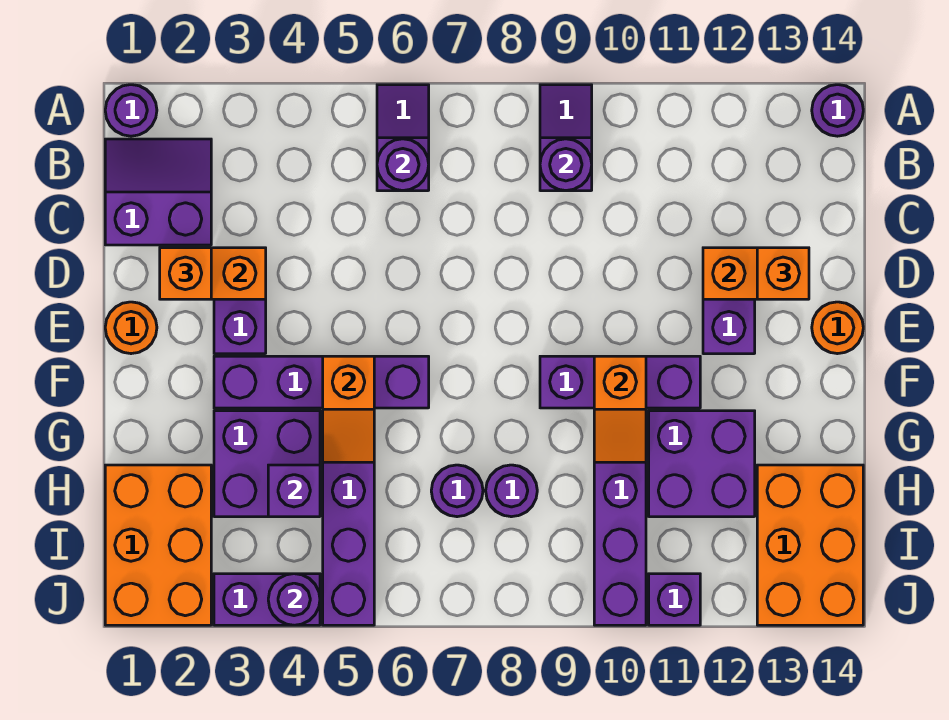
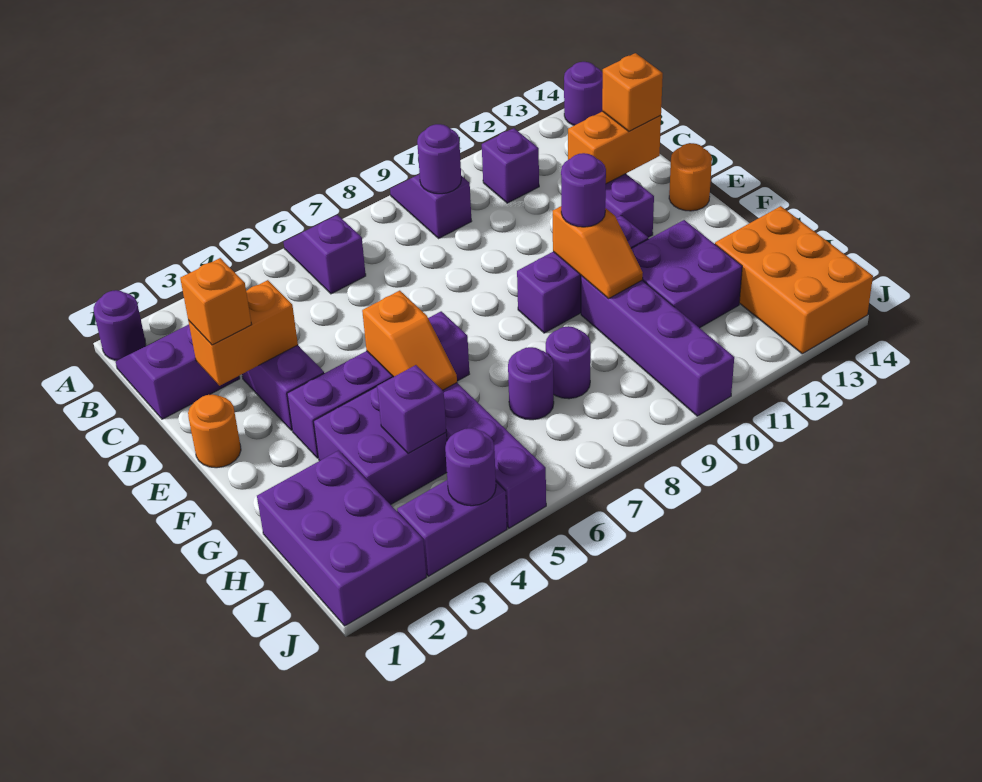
purple round brick B6 level 2 -> purple round brick F10 level 3
orange brick H1:J2 level 1 -> purple brick H1:J2 level 1
purple brick J11 level 1 -> purple brick B11 level 1

